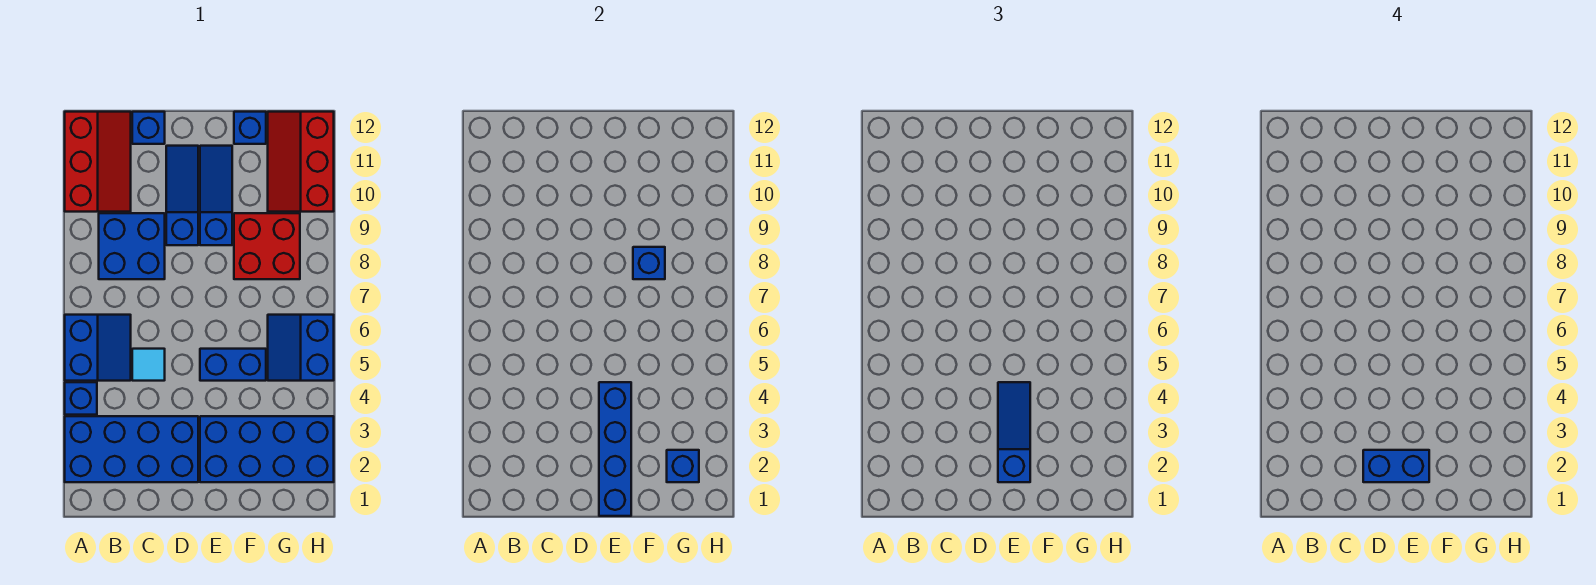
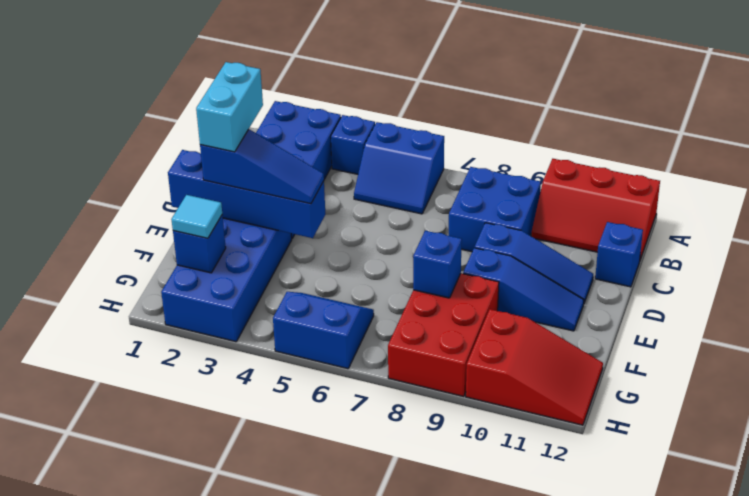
cyan tile C5 level 1 -> cyan tile G2 level 3
blue brick D2:E2 level 4 -> cyan brick D2:E2 level 4
blue brick E5:F5 level 1 -> none
red brick F8:G9 level 1 -> red brick F8:H9 level 1
blue brick F12 level 1 -> none
red slope G10:H12 level 1 top H -> red slope G10:H12 level 1 top 10

